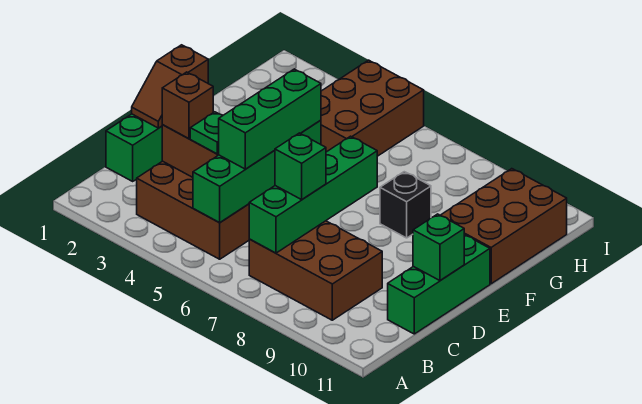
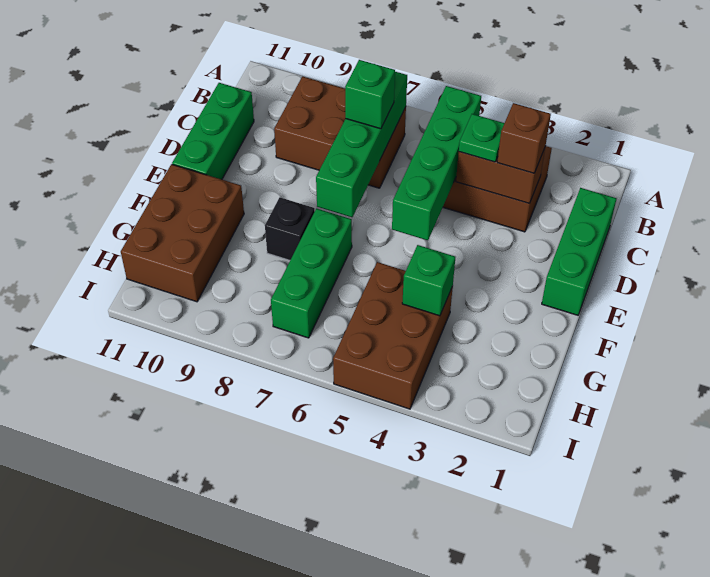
green brick C5:E5 level 3 -> green brick F7:H7 level 1
brown slope D1:E1 level 2 top E -> none
green brick D11 level 2 -> green brick G4 level 2

